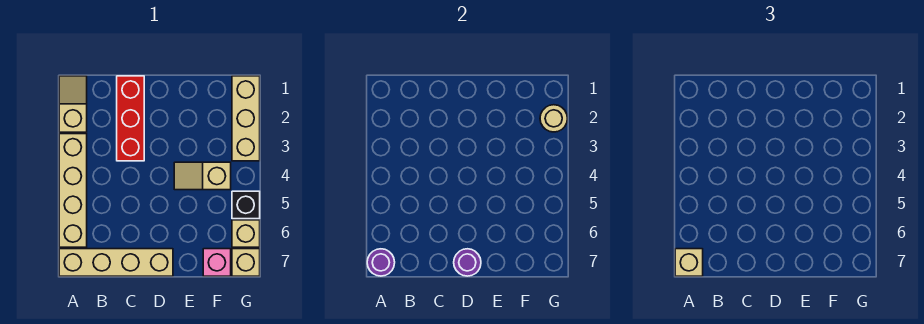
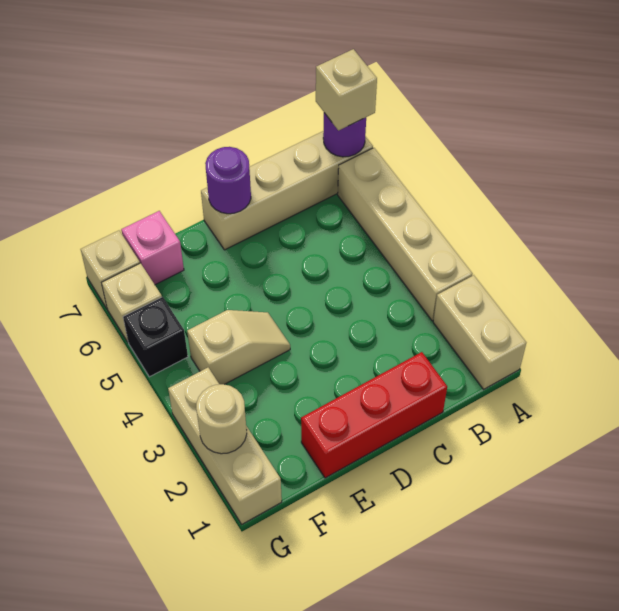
tan slope A1:A2 level 1 top 2 -> tan brick A1:A2 level 1
red brick C1:C3 level 1 -> red brick C1:E1 level 1

